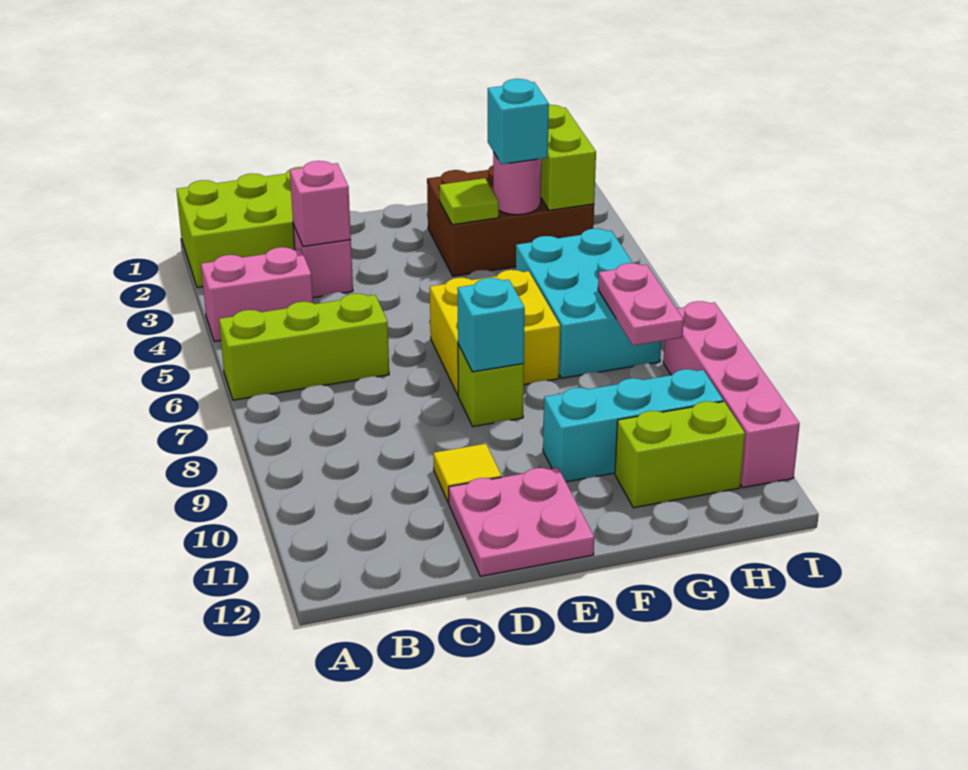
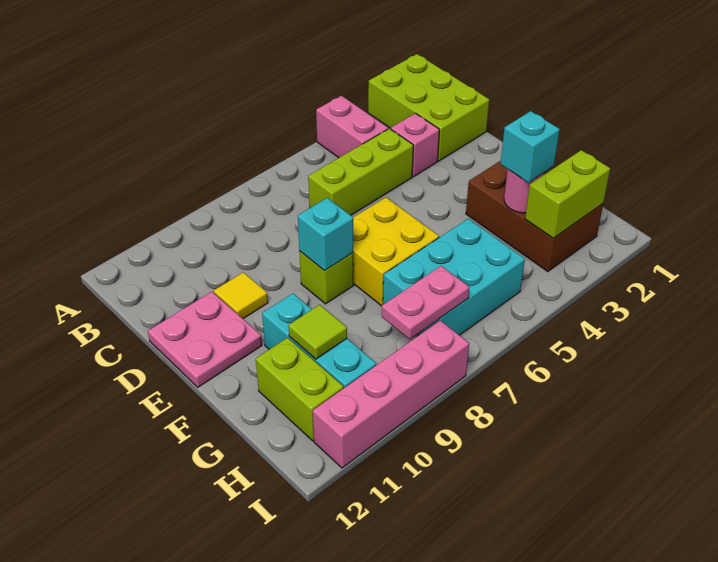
lime brick A6:C6 level 1 -> lime brick C4:C6 level 1
pink brick C3 level 2 -> none
lime tile F3 level 2 -> lime tile G10 level 2

